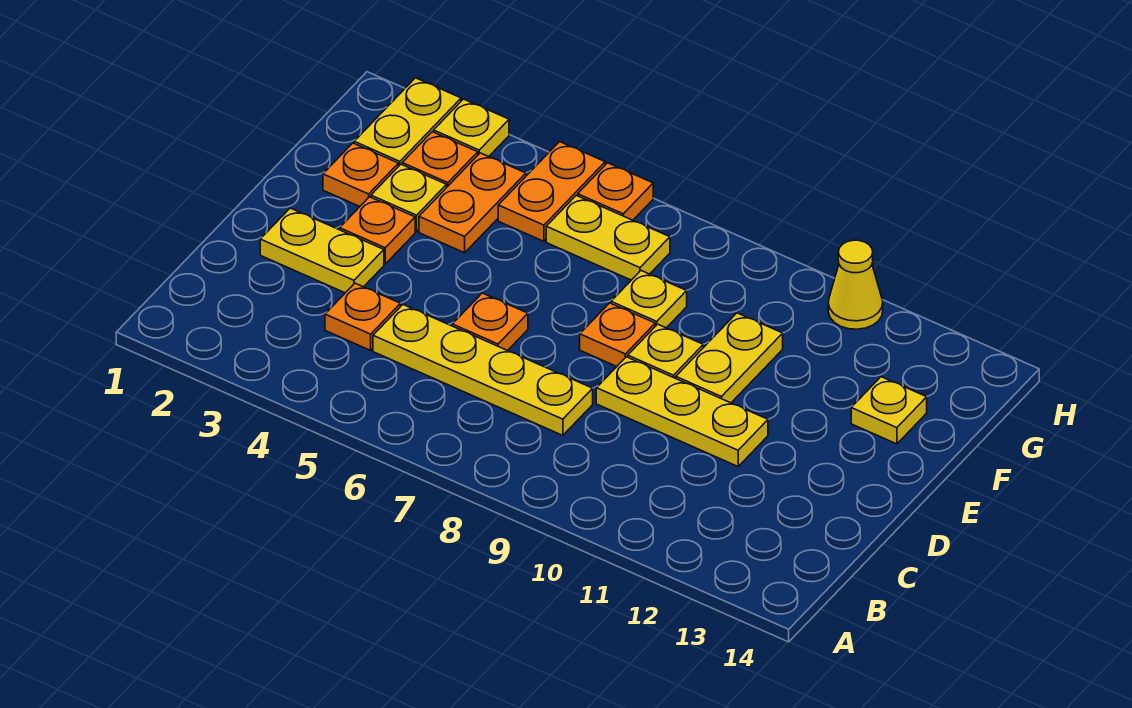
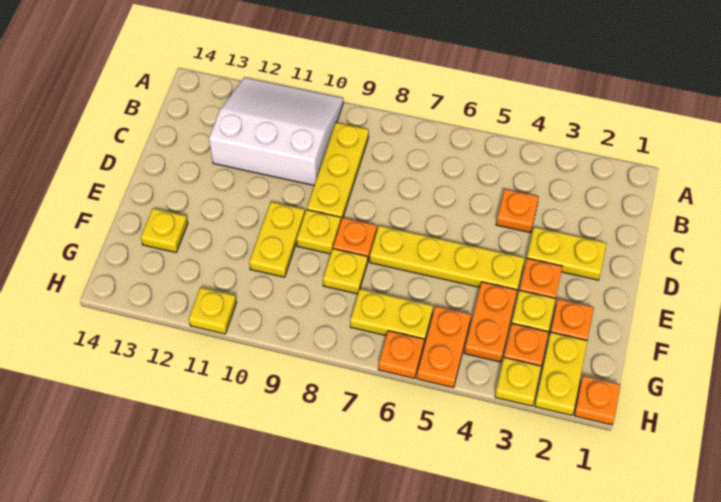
none -> white slope A10:C12 level 1 top C
yellow plate C5:C8 level 1 -> yellow plate E4:E7 level 1
orange plate D6 level 1 -> orange plate H1 level 1
yellow plate D9:D11 level 1 -> yellow plate B9:D9 level 1
yellow cone H11 level 1 -> yellow plate H11 level 1

